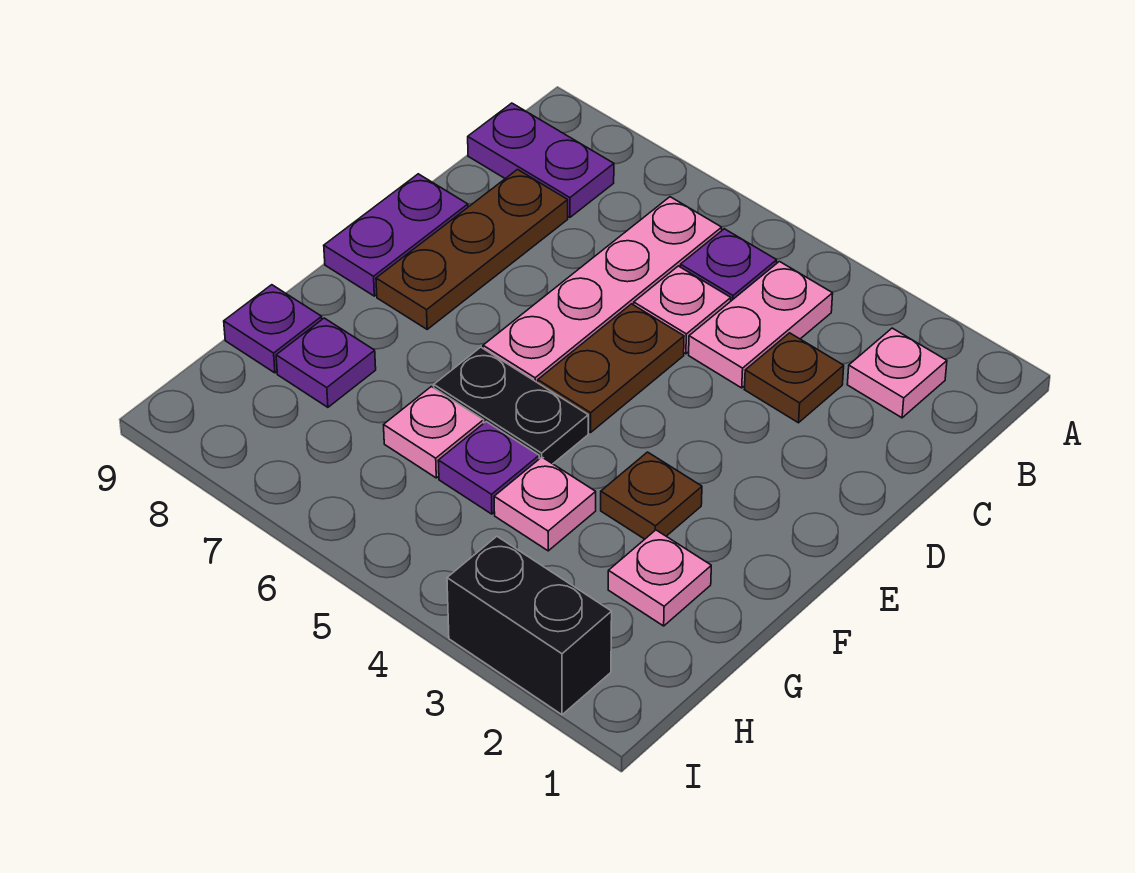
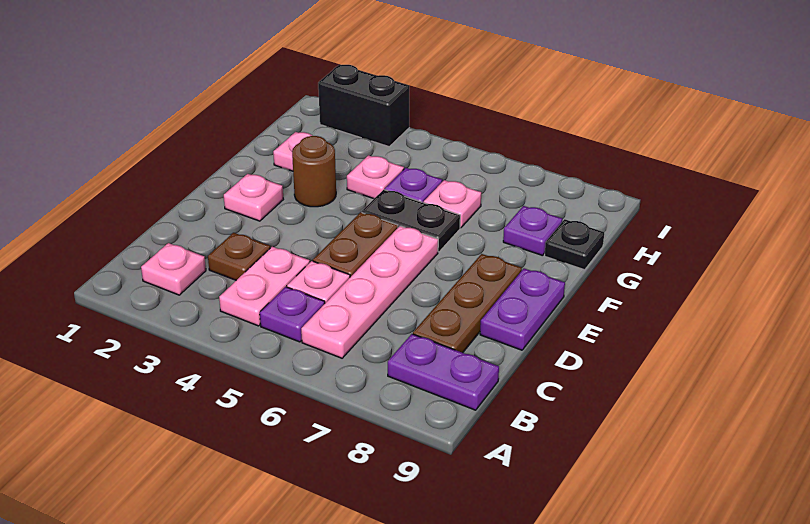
none -> pink plate E2 level 1
brown plate F3 level 1 -> brown round brick F3 level 1
purple plate G9 level 1 -> black plate G9 level 1

